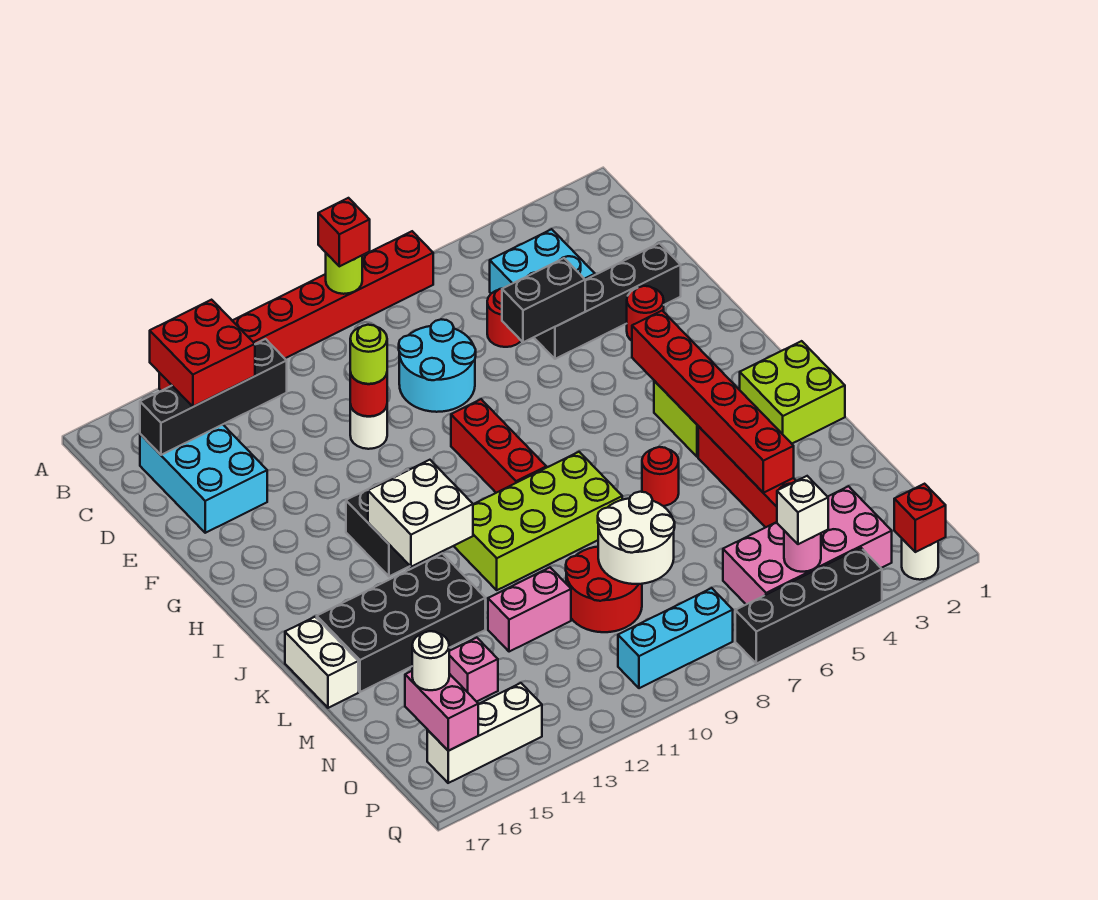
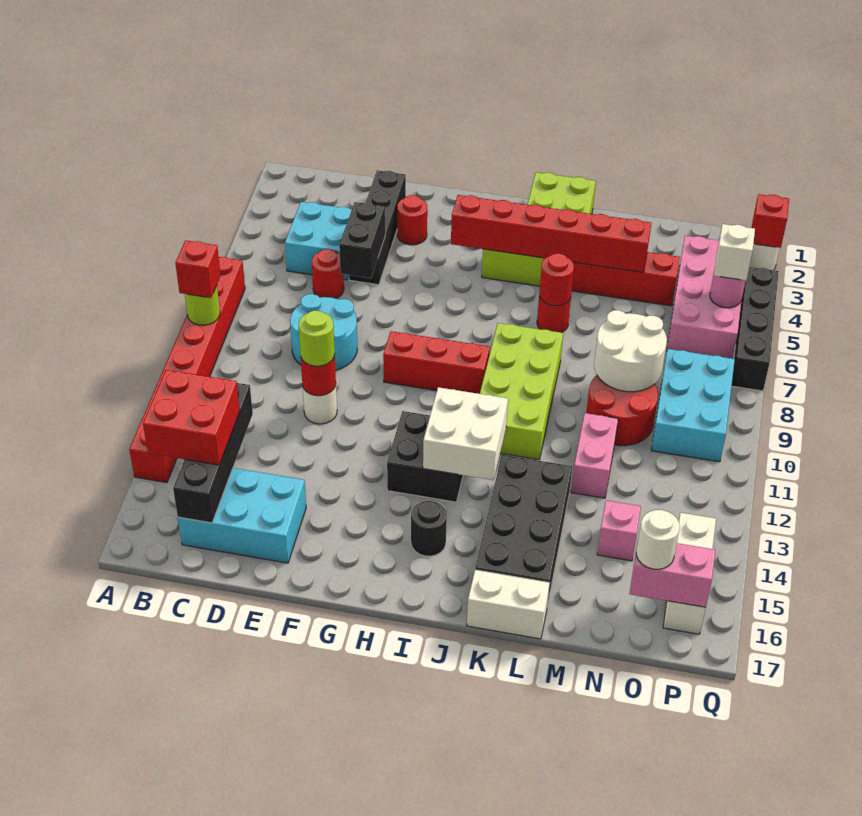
none -> black round brick I15 level 1
none -> red round brick K6 level 2
cyan brick P8:P10 level 1 -> cyan brick O8:P10 level 1

